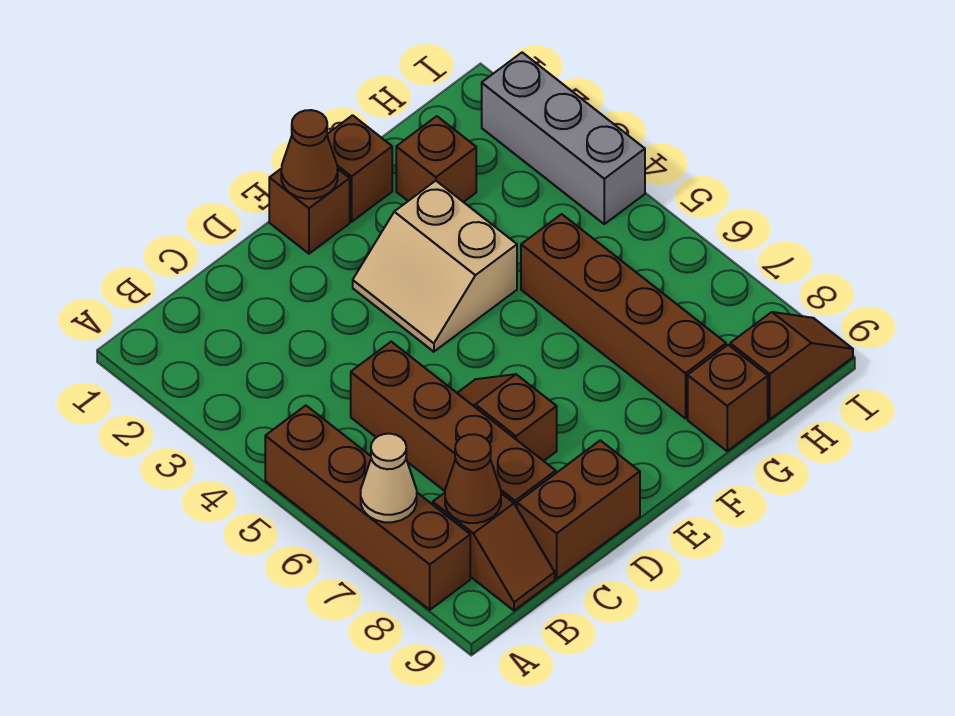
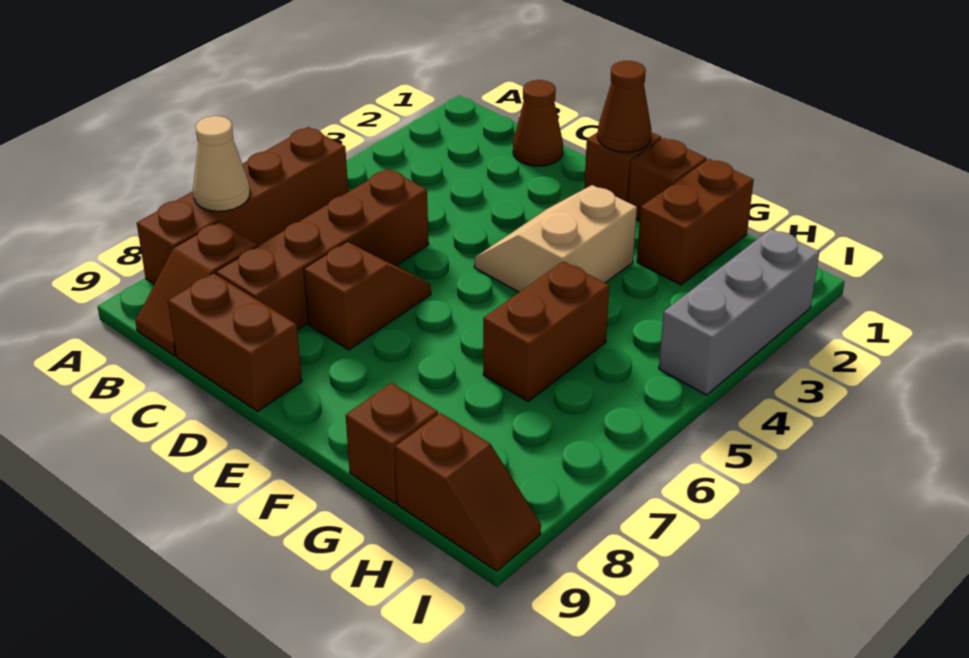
brown cone B8 level 2 -> brown cone C1 level 1
brown brick G2 level 1 -> brown brick G1:G2 level 1
brown brick G5:G8 level 1 -> brown brick G5:G6 level 1

